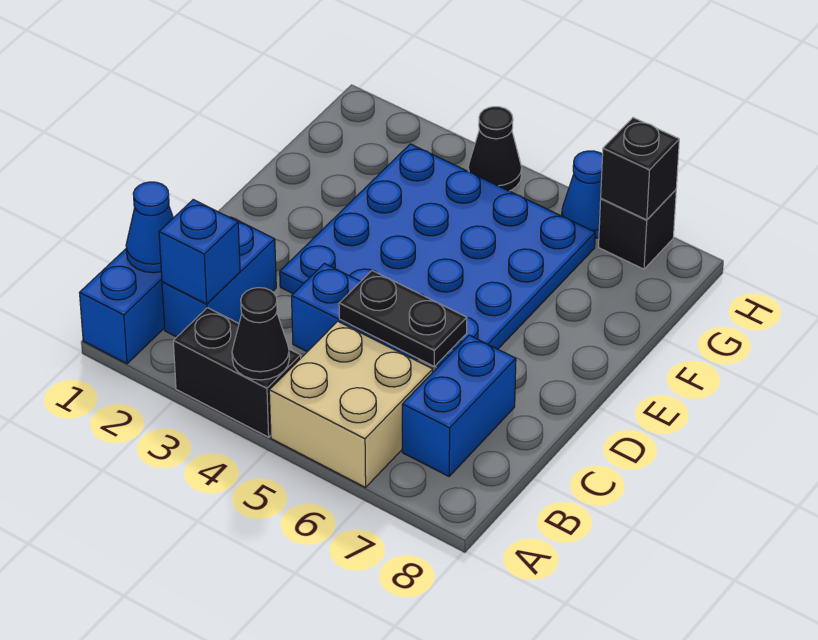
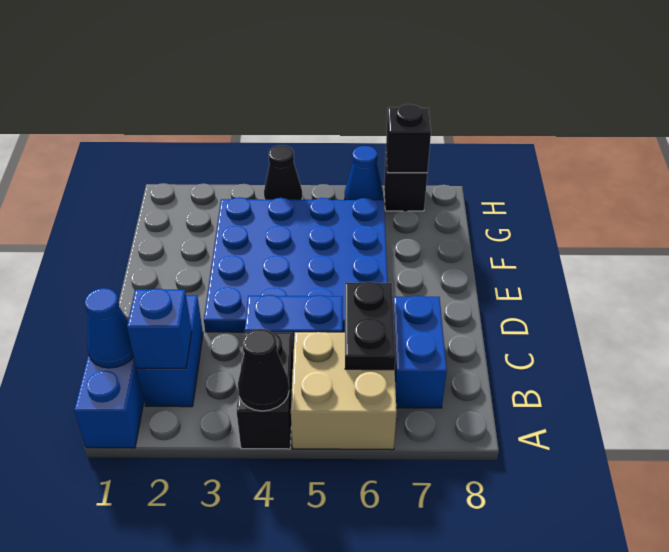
black brick A3:A4 level 1 -> black brick A4:B4 level 1
black plate C5:C6 level 2 -> black plate B6:C6 level 2

